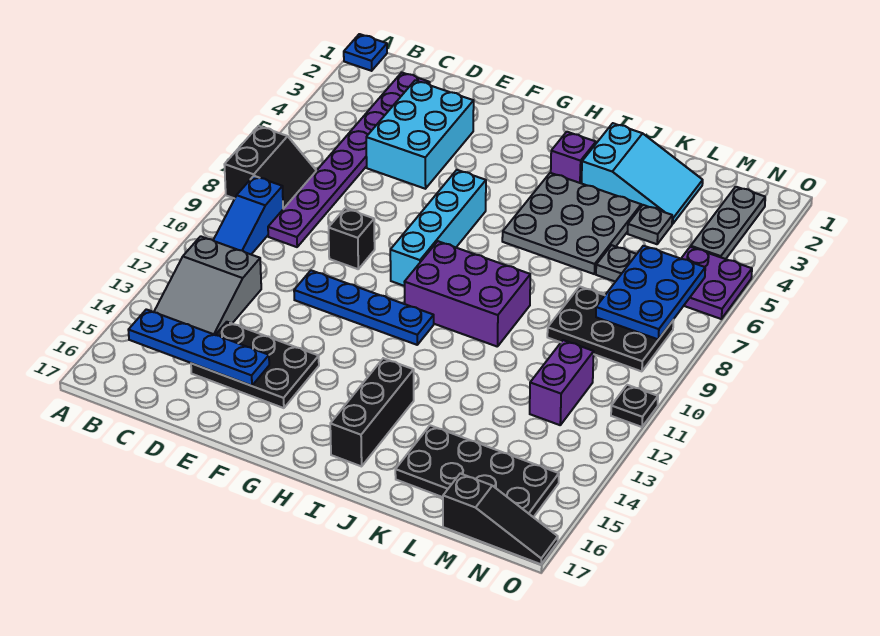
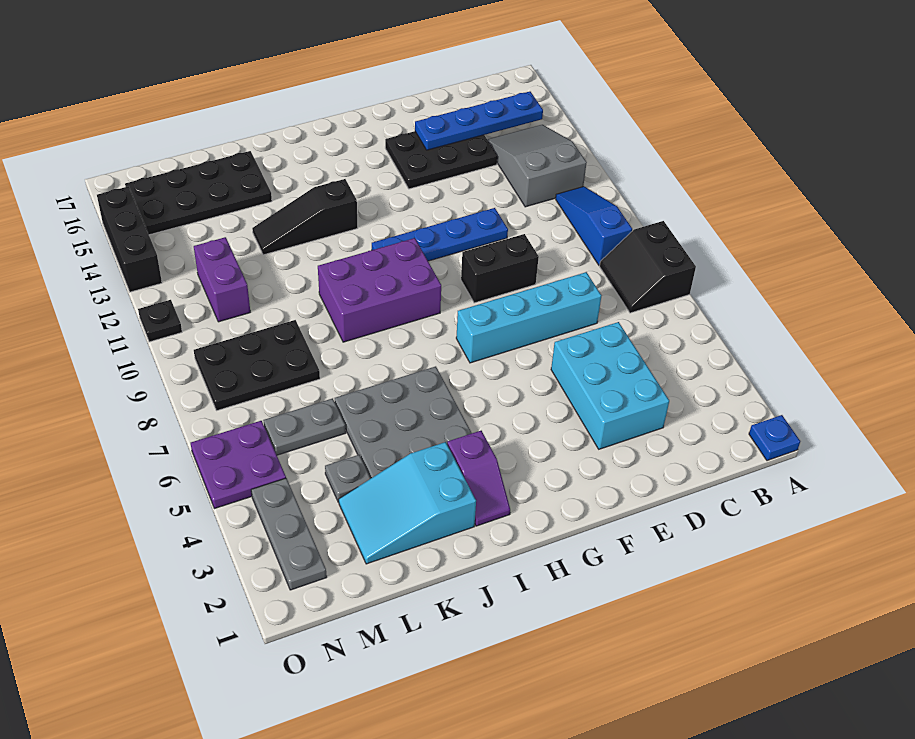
purple plate C2:C9 level 1 -> none
black brick E9 level 1 -> black brick E9:F9 level 1
cyan brick G6:G9 level 1 -> cyan brick D7:G7 level 1
black brick I14:I16 level 1 -> black brick O13:O15 level 1
blue plate M6:N8 level 2 -> none
black slope M17:O17 level 1 top M -> black slope I13:K13 level 1 top I

